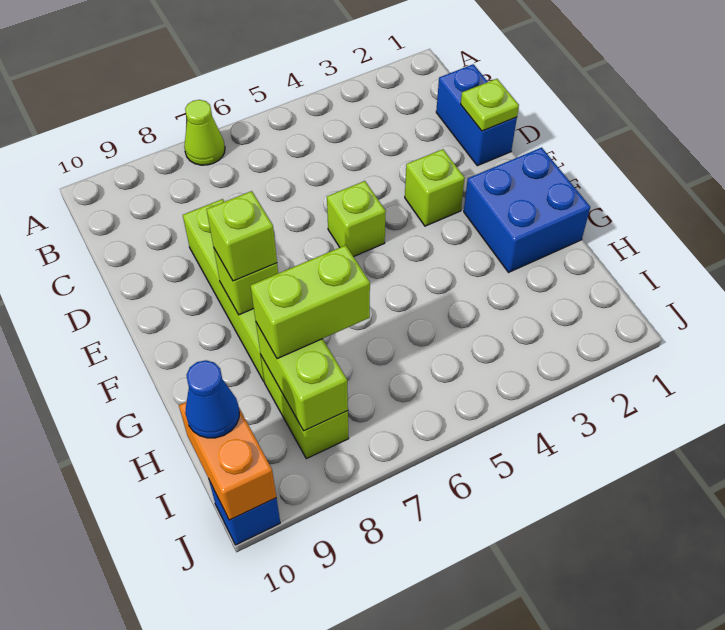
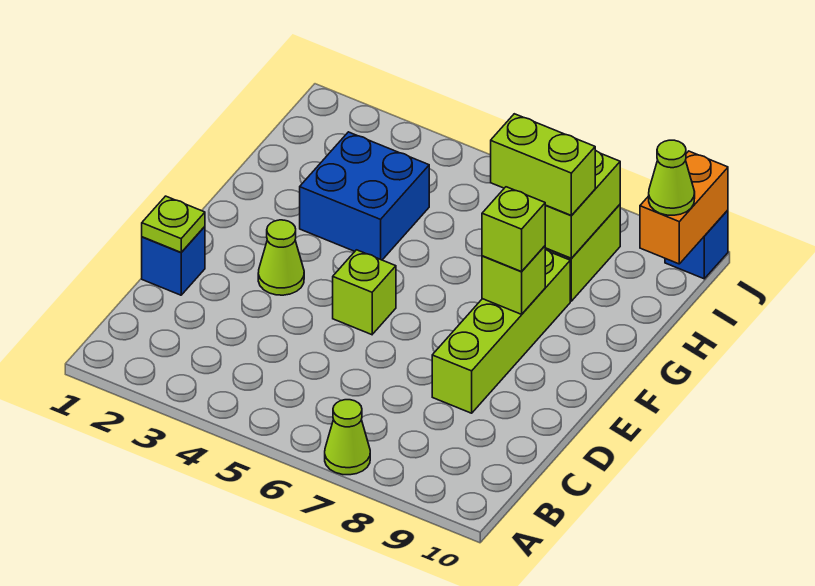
blue brick C1:D1 level 1 -> blue brick D1 level 1
lime brick E3 level 1 -> lime cone E3 level 1
blue brick F1:G2 level 1 -> blue brick G3:H4 level 1
blue cone I10 level 3 -> lime cone I10 level 3

